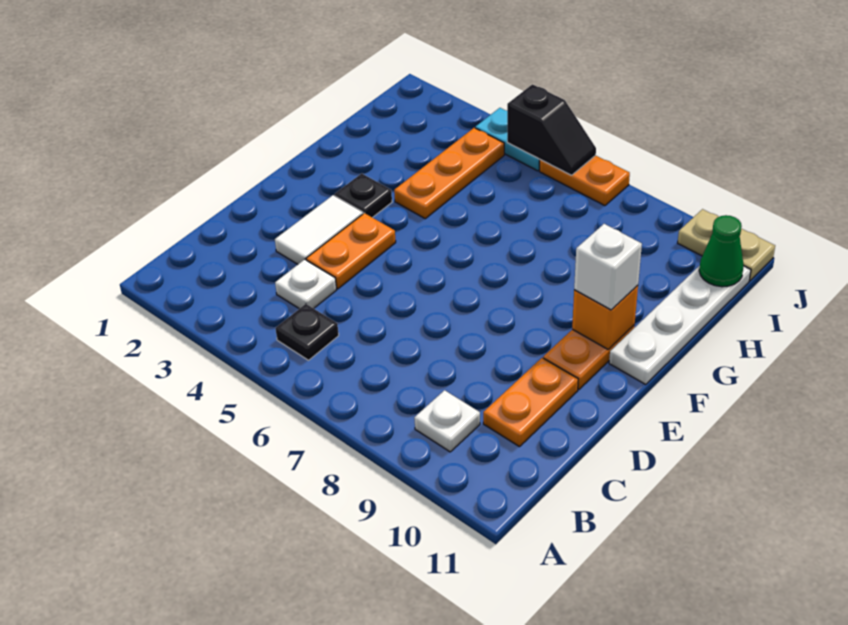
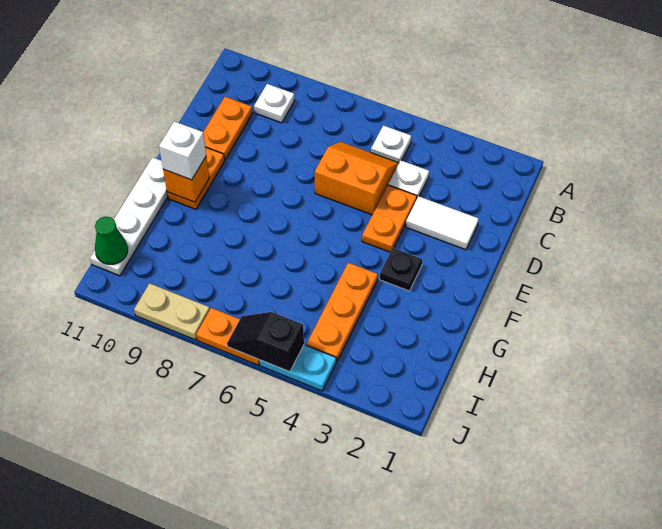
black plate B5 level 1 -> white plate B5 level 1
none -> orange slope C5:D6 level 1 top D
white tile D3:E3 level 1 -> white tile D2:D3 level 1
tan plate J10:J11 level 1 -> tan plate J8:J9 level 1

